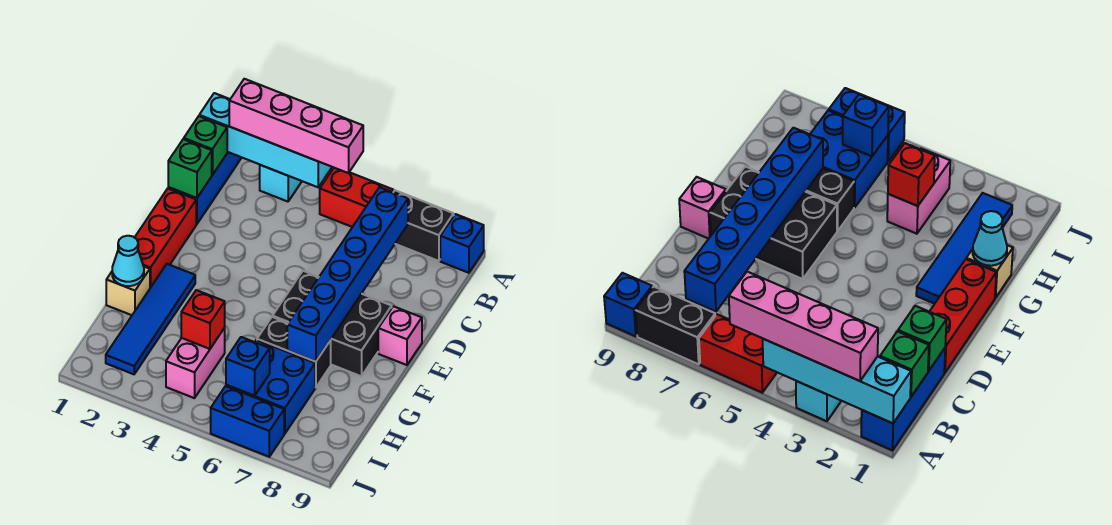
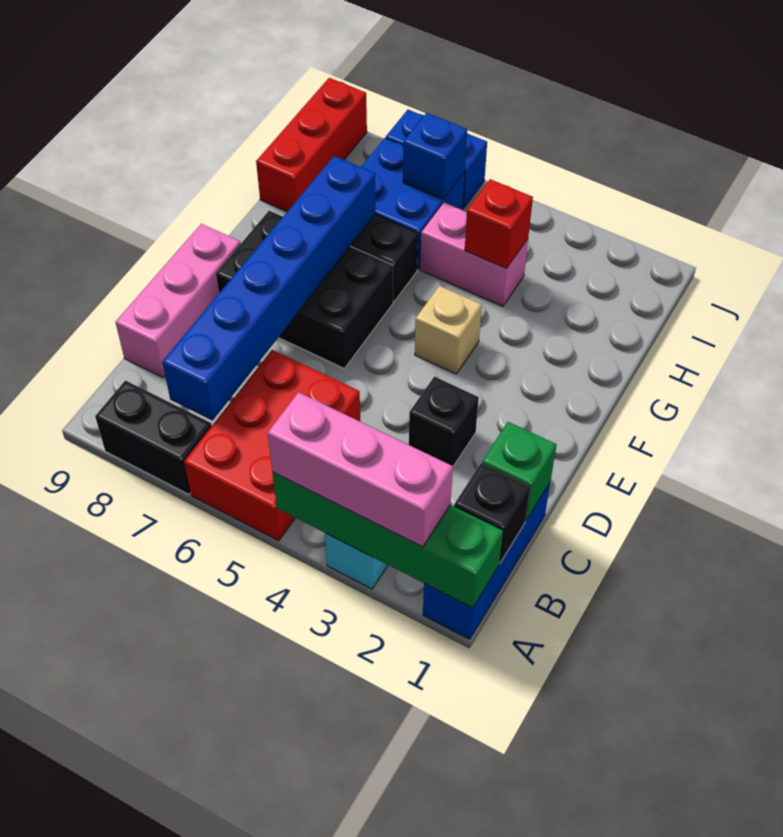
cyan brick A1:A4 level 2 -> green brick A1:A4 level 2
pink brick A2:A5 level 3 -> pink brick A2:A4 level 3
red brick A5:A6 level 1 -> red brick A5:C6 level 1
blue brick A9 level 1 -> none
green brick B1 level 2 -> black brick B1 level 2
red brick D1:F1 level 1 -> red brick H9:J9 level 1
none -> black brick D3 level 1
pink brick E9 level 1 -> pink brick C9:E9 level 1
blue tile F2:I2 level 1 -> none
tan brick G1 level 1 -> tan brick F4 level 1
cyan cone G1 level 2 -> none
pink brick H4:I4 level 1 -> pink brick H4:H5 level 1

